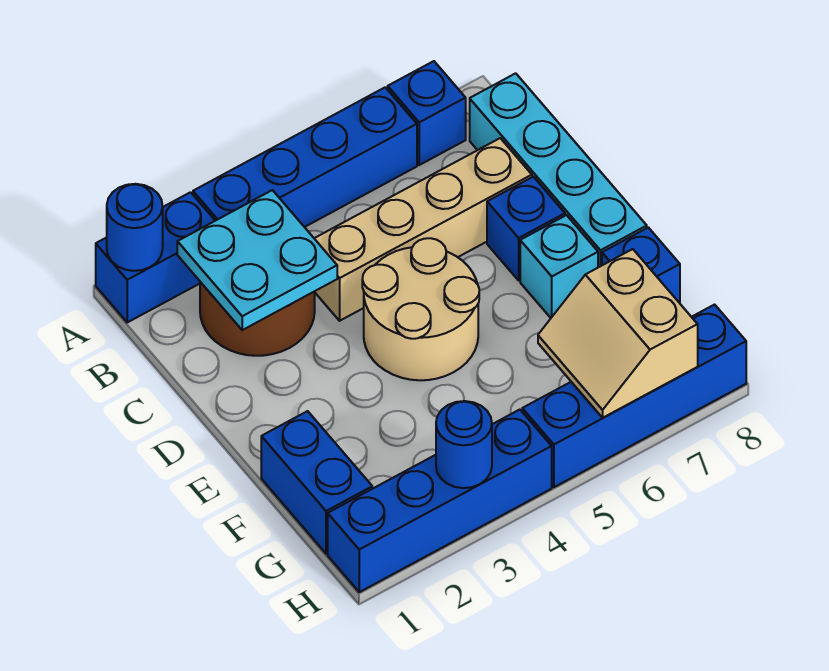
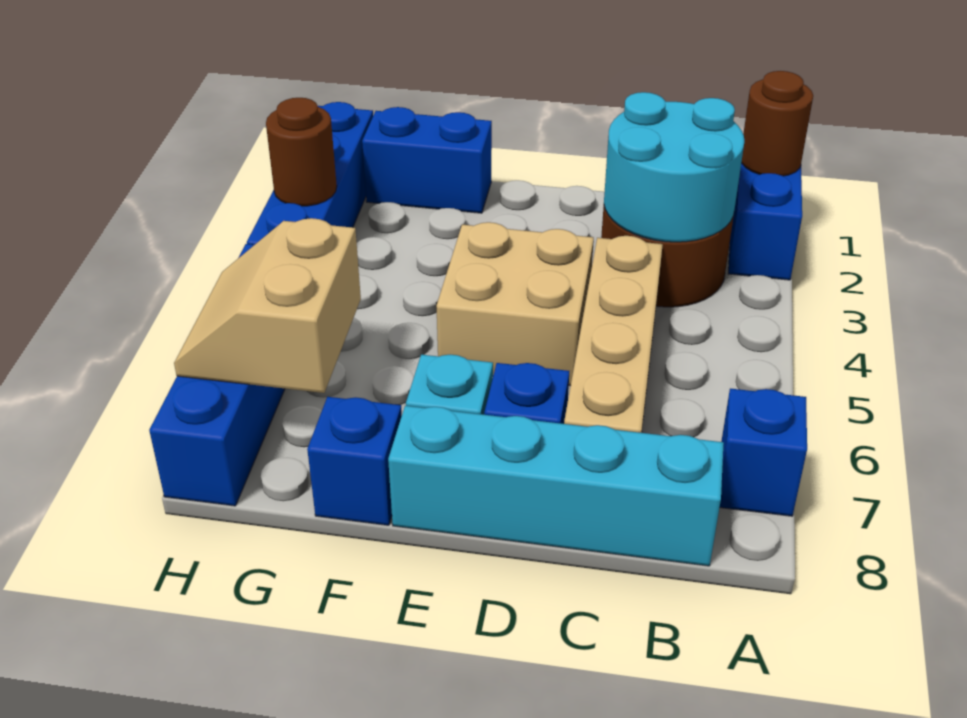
blue round brick A1 level 2 -> brown round brick A1 level 2
blue brick A3:A6 level 1 -> none
cyan plate B2:C3 level 2 -> cyan round brick B2:C3 level 2
tan round brick D4:E5 level 1 -> tan brick D4:E5 level 1
tan slope G6:H7 level 2 top 7 -> tan slope G6:H7 level 2 top G
blue round brick H3 level 2 -> brown round brick H3 level 2

